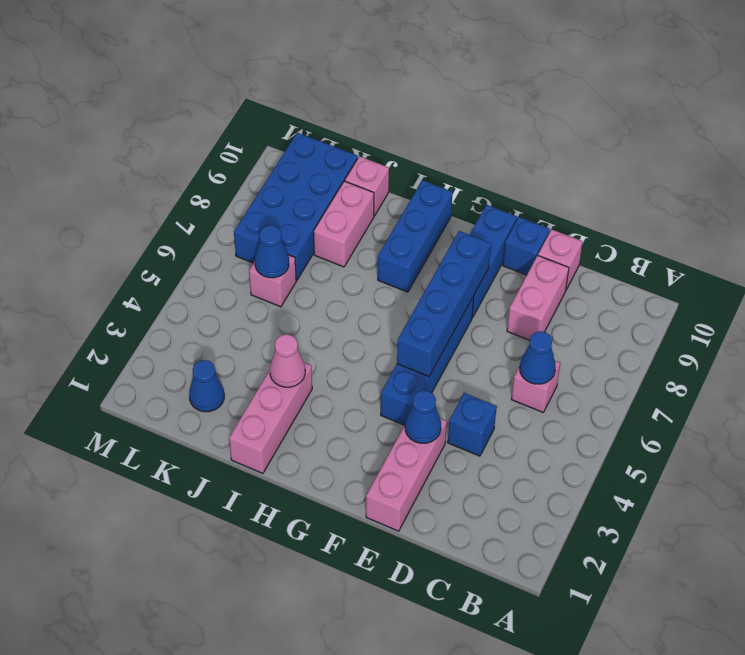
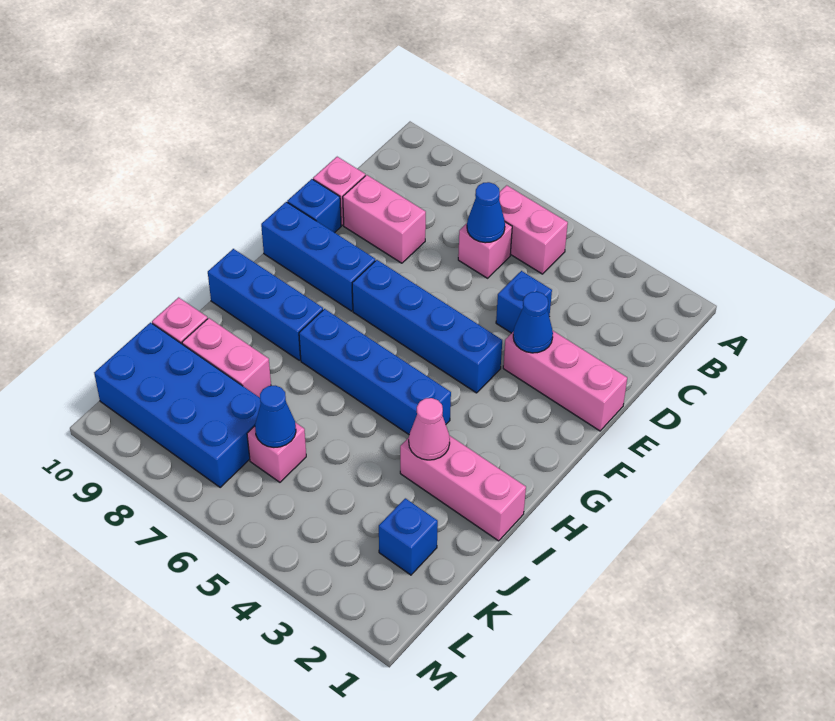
none -> pink brick B5:B6 level 1
blue brick F5:F8 level 2 -> blue brick H4:H7 level 1
blue cone K2 level 1 -> blue brick K2 level 1

